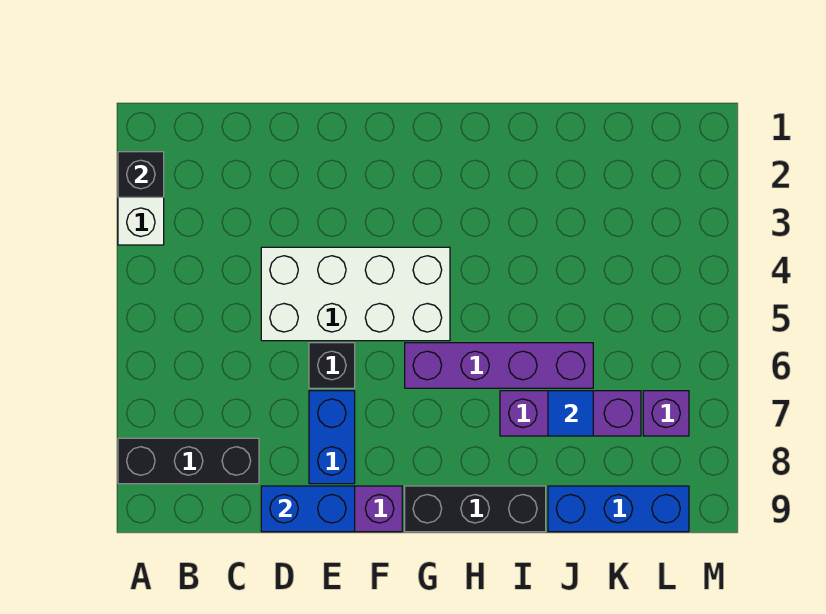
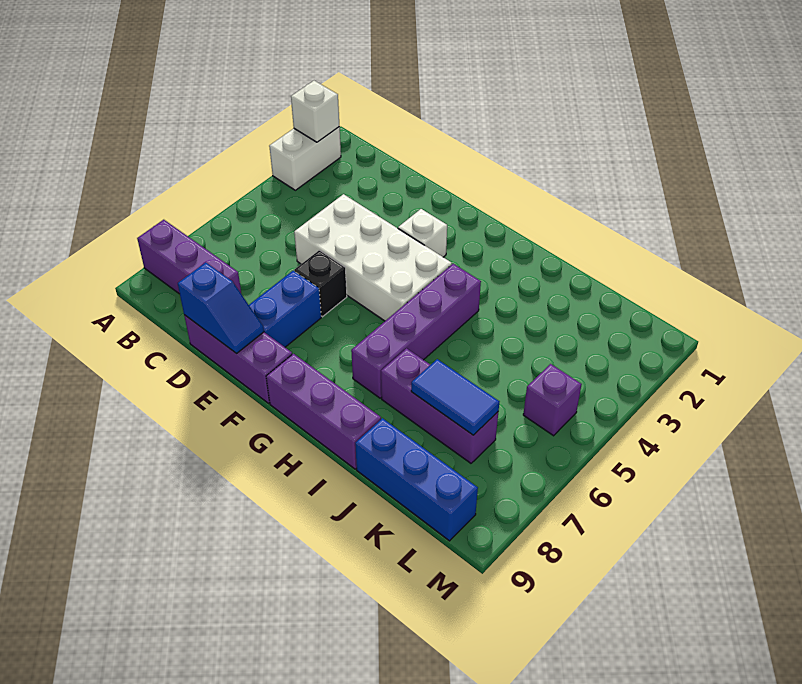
black brick A2 level 2 -> white brick A2 level 2
black brick A8:C8 level 1 -> purple brick A8:C8 level 1
blue brick D9:E9 level 2 -> blue slope D9:E9 level 2 top D
none -> white brick F3 level 1
purple brick G6:J6 level 1 -> purple brick H4:H7 level 1
black brick G9:I9 level 1 -> purple brick G9:I9 level 1
blue tile J7 level 2 -> blue tile J7:K7 level 2
purple brick L7 level 1 -> purple brick L5 level 1

